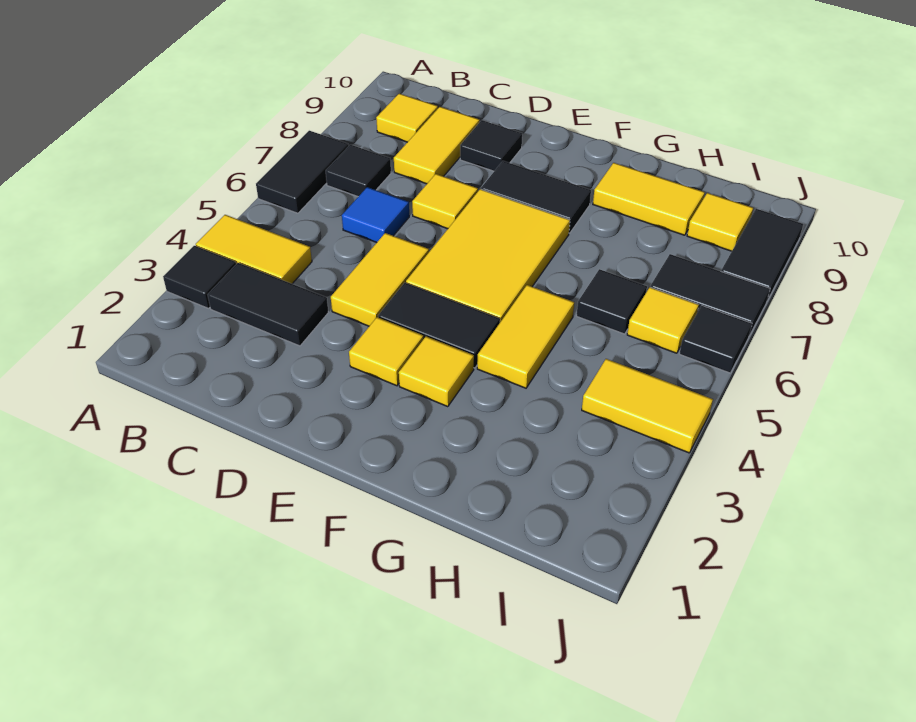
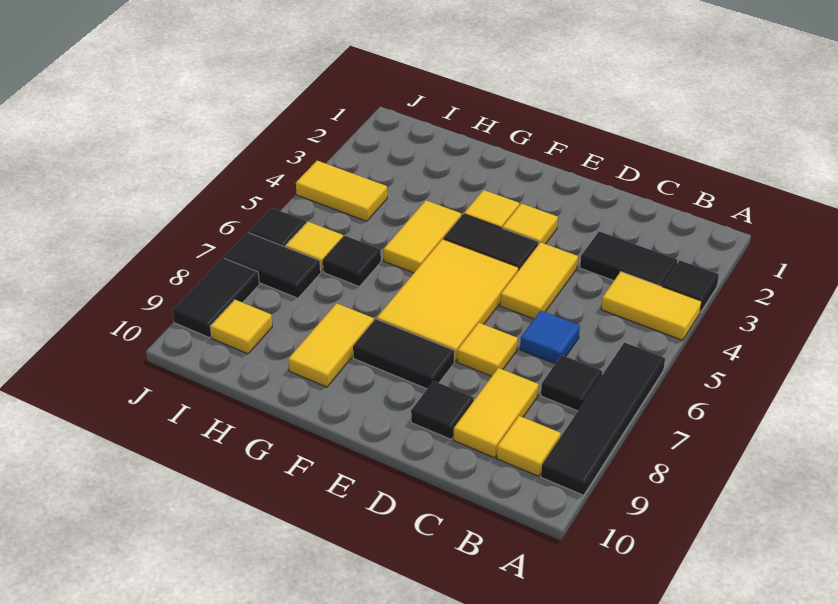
black tile A6:A7 level 1 -> black tile A6:A9 level 1
yellow tile G9:H9 level 1 -> yellow tile G8:G9 level 1

